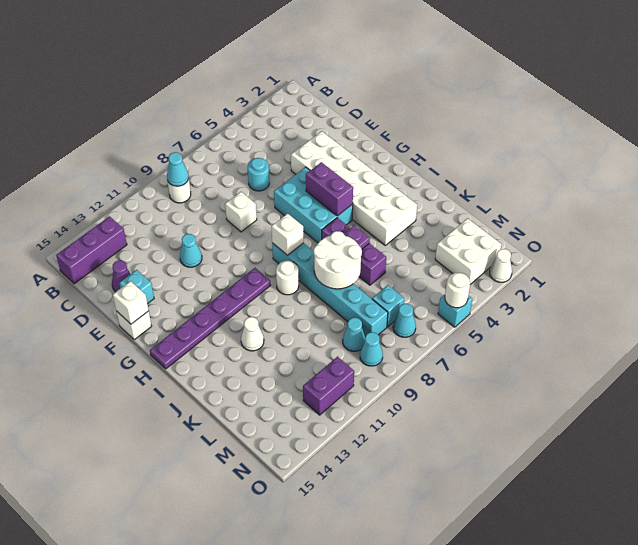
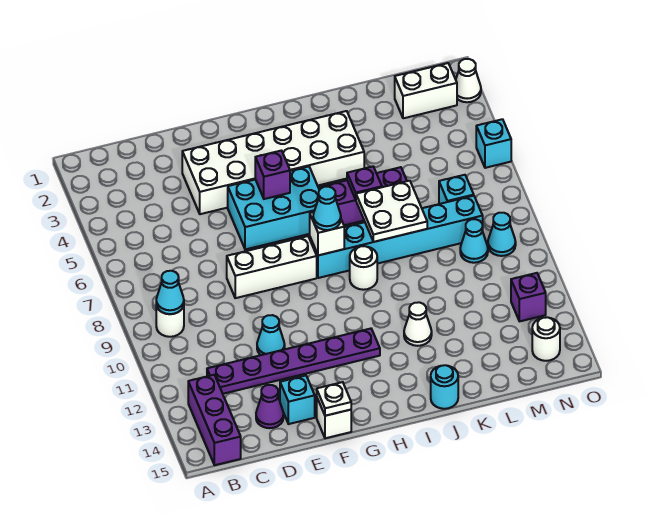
cyan round brick D6 level 1 -> cyan round brick J15 level 1
white brick E8 level 1 -> white brick E8:G8 level 1
white brick F15 level 2 -> white plate F15 level 2
purple brick G5:H5 level 2 -> purple brick G5 level 2
purple plate H10:H15 level 1 -> purple plate C12:H12 level 1
white round brick J7:K8 level 2 -> white plate J7:K8 level 2
white brick M2:N3 level 1 -> white brick M2:N2 level 1
cyan cone N7 level 1 -> cyan cone H8 level 3
purple brick N11:N12 level 1 -> purple brick N12 level 1
white round brick O5 level 2 -> white round brick N14 level 1

